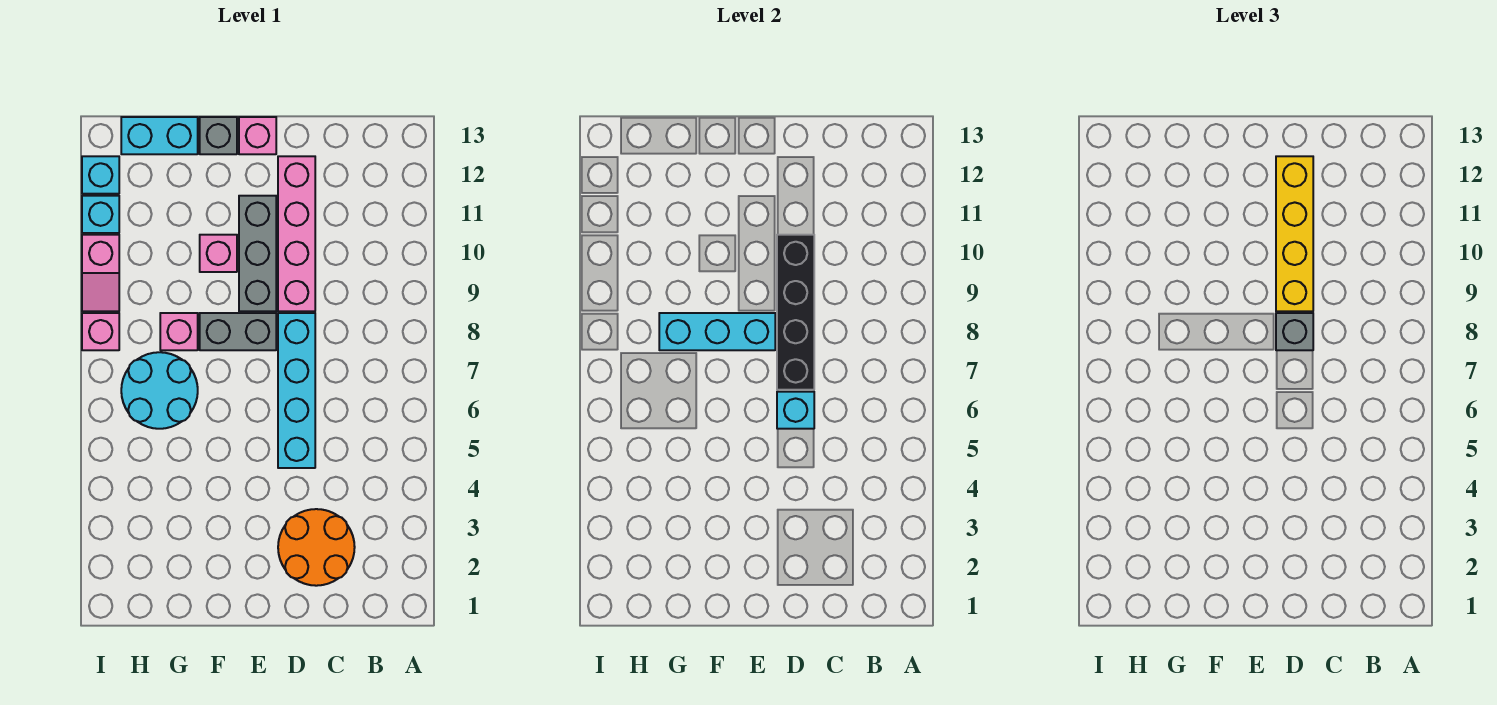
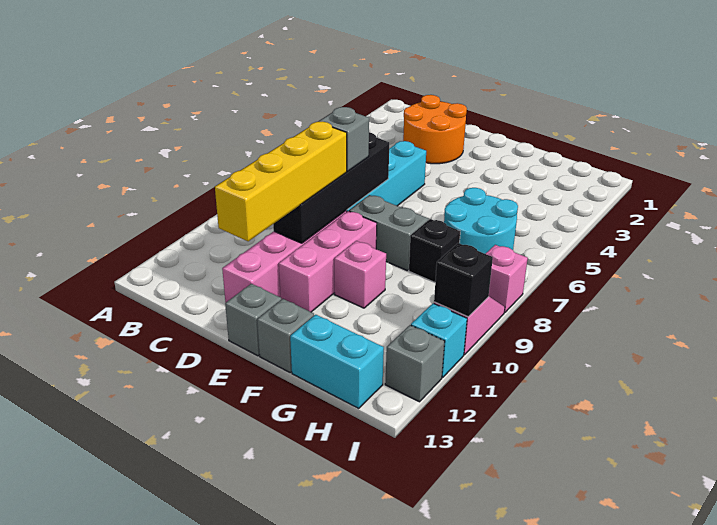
cyan brick D6 level 2 -> none
cyan brick E8:G8 level 2 -> none
grey brick E9:E11 level 1 -> pink brick E9:E11 level 1
pink brick E13 level 1 -> grey brick E13 level 1
pink brick G8 level 1 -> black brick G8 level 1
none -> black brick I10 level 2
cyan brick I12 level 1 -> grey brick I12 level 1

